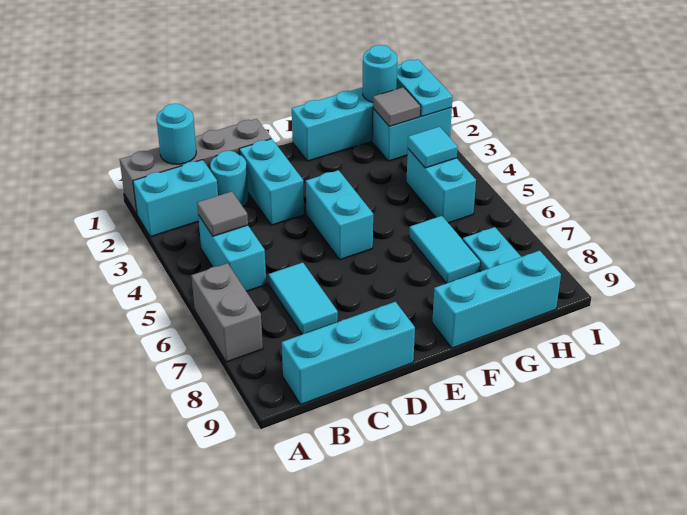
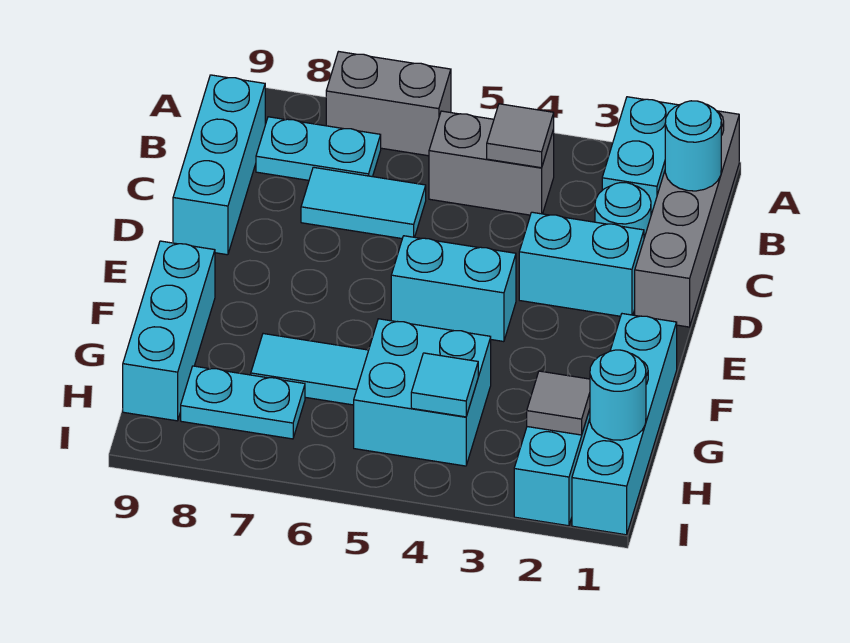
cyan brick B4:B5 level 1 -> grey brick B4:B5 level 1
cyan brick H4:H5 level 1 -> cyan brick G4:H5 level 1
cyan plate I1:I2 level 2 -> cyan plate B7:B8 level 1

